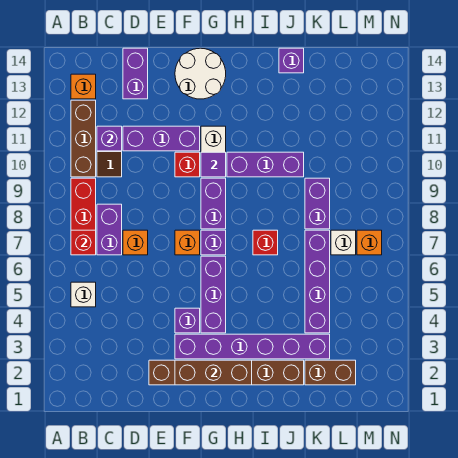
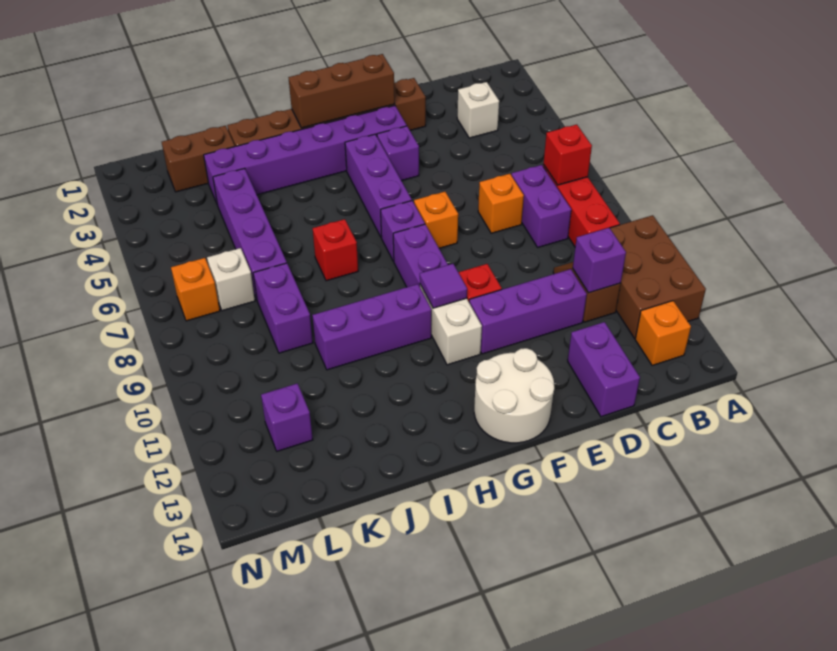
white brick B5 level 1 -> white brick C3 level 1
brown brick B10:B12 level 1 -> brown brick A10:B12 level 1
purple brick J14 level 1 -> purple brick L12 level 1

